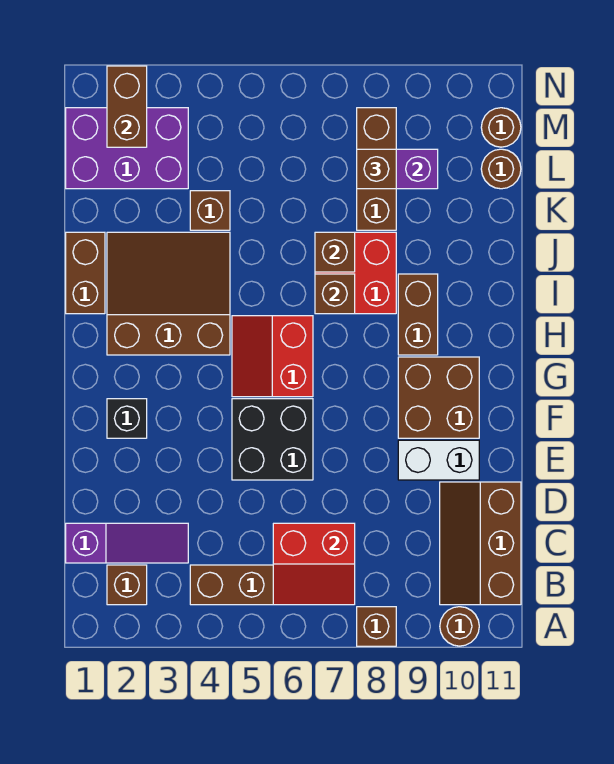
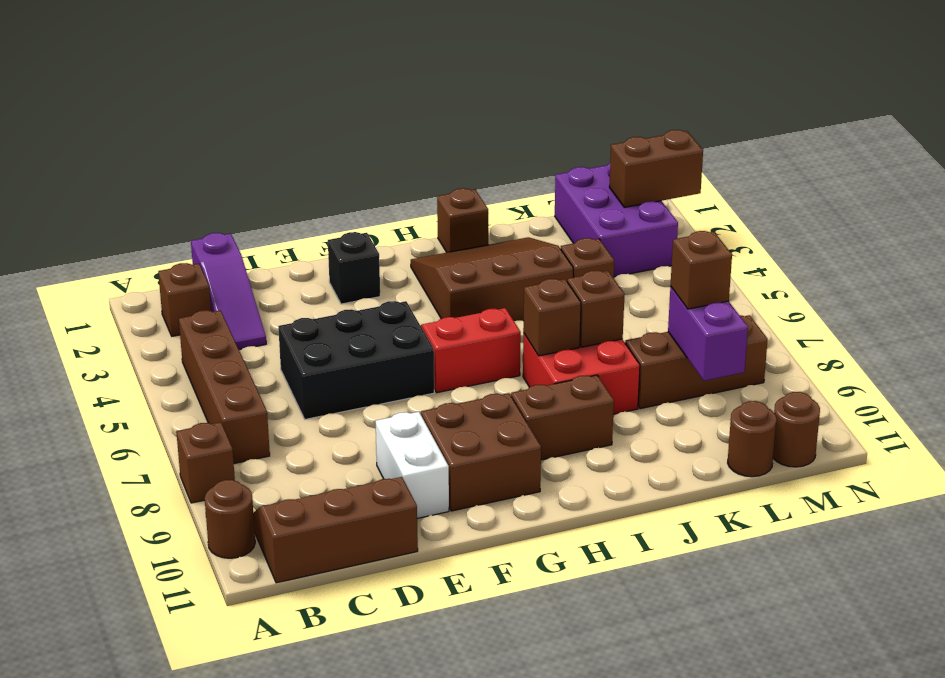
red slope B6:C7 level 2 top C -> none
black brick E5:F6 level 1 -> black brick D5:F6 level 1
brown slope H2:J4 level 1 top H -> brown slope H2:J4 level 1 top 4
brown brick I1:J1 level 1 -> brown brick I1 level 1

